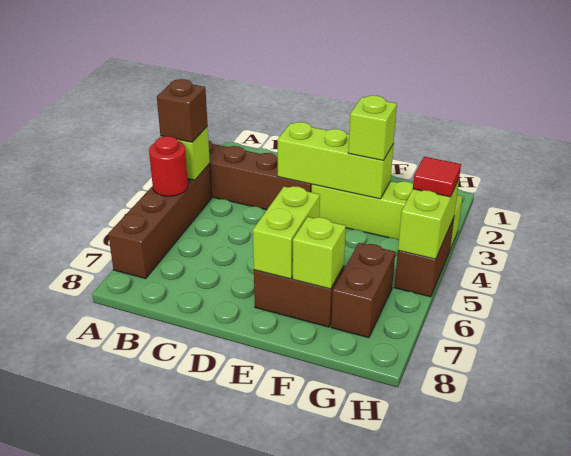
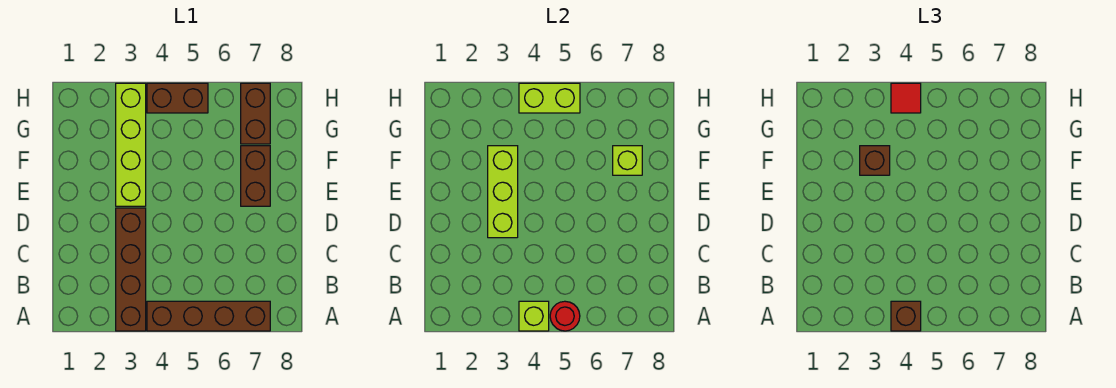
lime brick E6:E7 level 2 -> none
lime brick F3 level 3 -> brown brick F3 level 3
brown brick G6:G7 level 1 -> brown brick G7:H7 level 1

